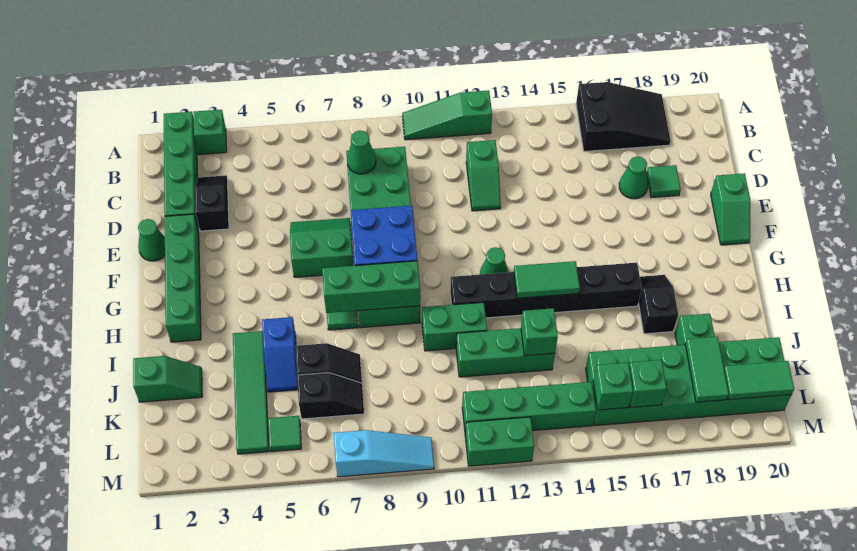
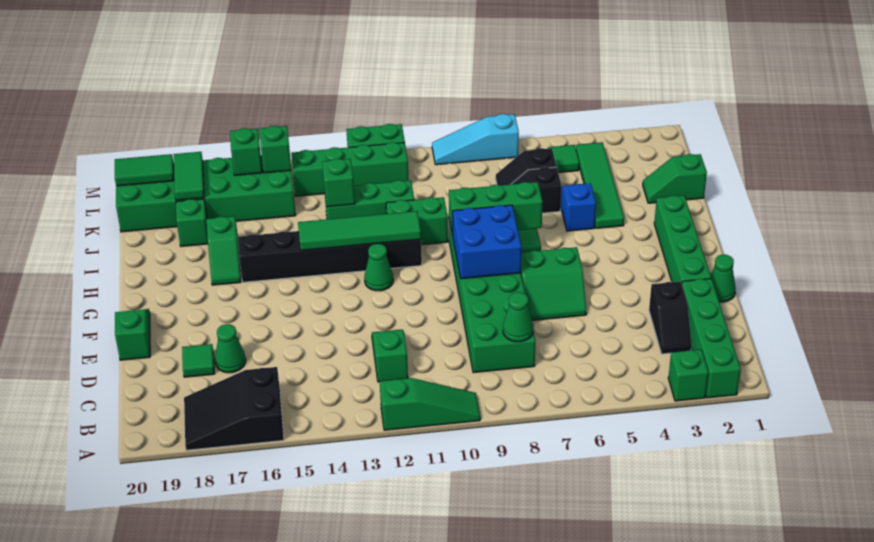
green tile H13:H14 level 2 -> green tile H11:H14 level 2
black slope H17:I17 level 1 top I -> green slope H17:I17 level 1 top I

